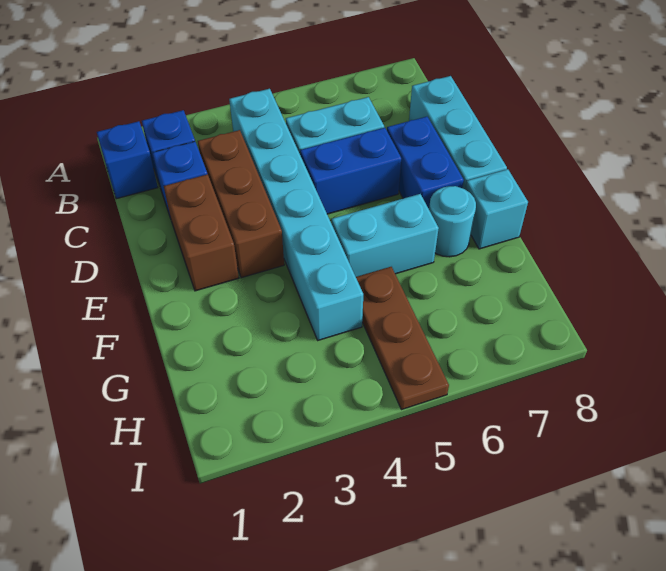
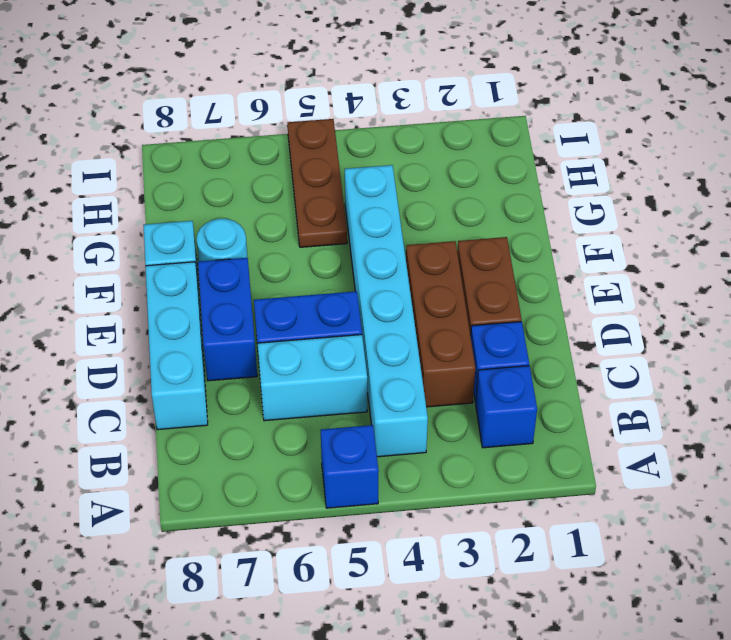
blue brick B1 level 1 -> blue brick A5 level 1
cyan brick F5:F6 level 1 -> none

